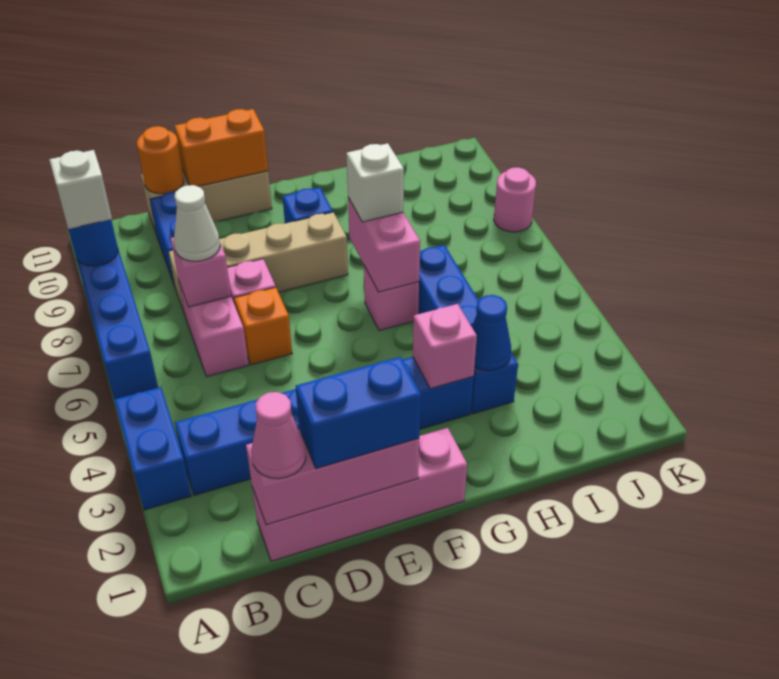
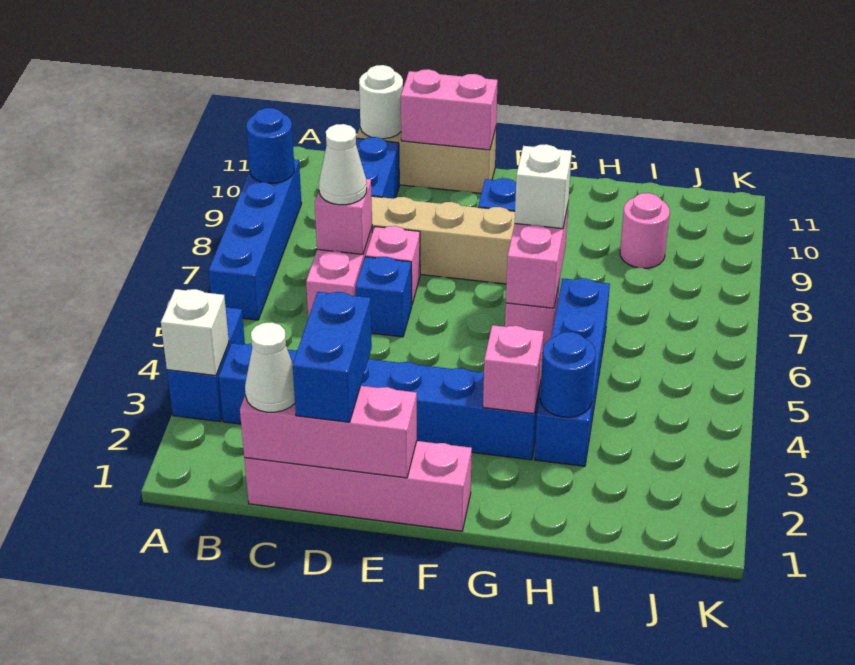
white brick A9 level 3 -> white brick A3 level 2
pink cone C1 level 3 -> white cone C1 level 3
orange round brick C11 level 2 -> white round brick C11 level 2
blue brick D1:E1 level 3 -> blue brick D1:D2 level 3
orange brick D6 level 1 -> blue brick D6 level 1
orange brick D11:E11 level 2 -> pink brick D11:E11 level 2
blue cone H3 level 2 -> blue round brick H3 level 2
pink round brick K8 level 1 -> pink round brick I9 level 1

